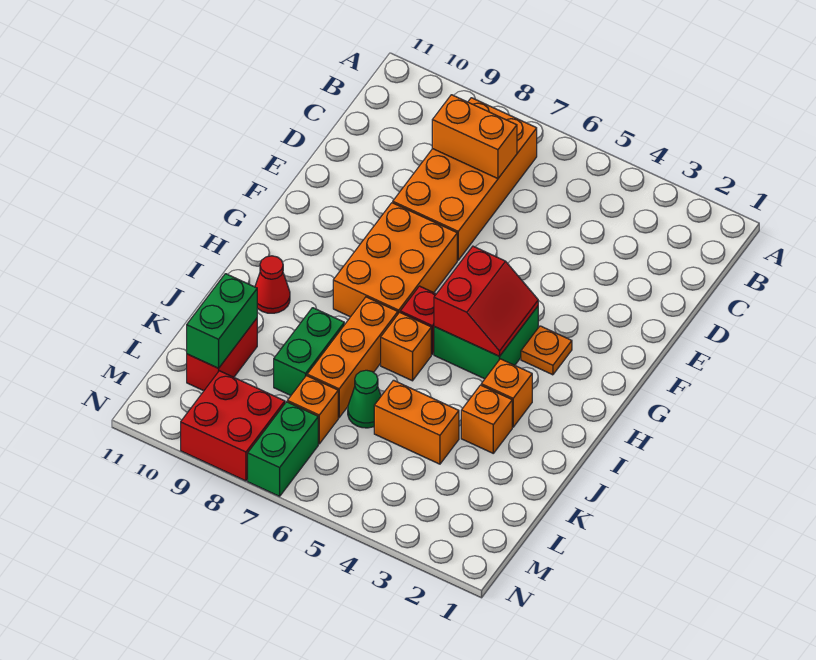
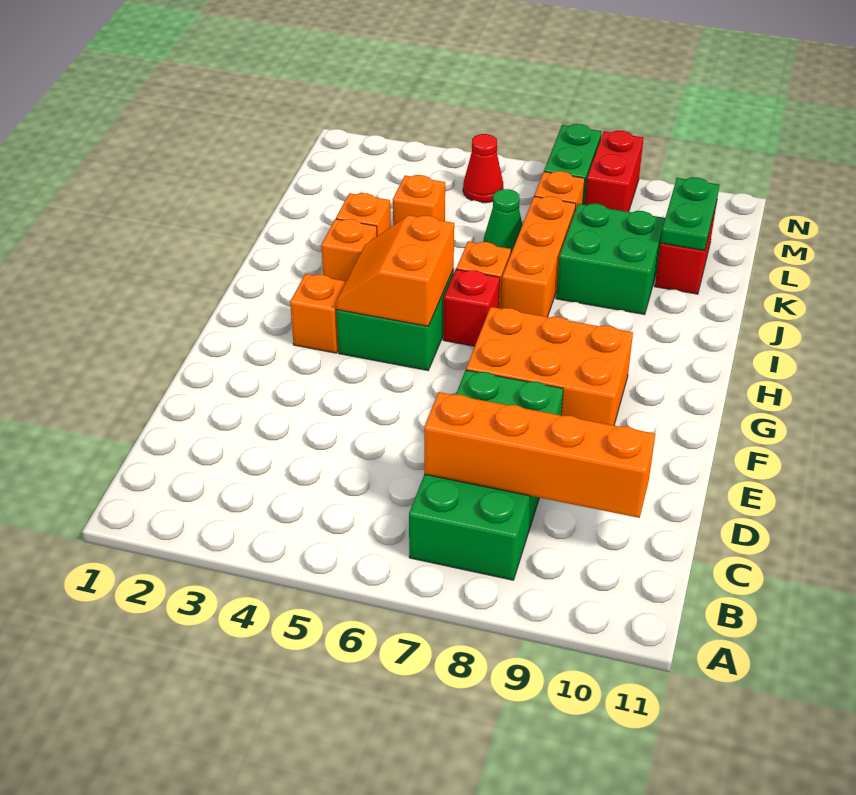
orange brick B7:E8 level 1 -> green brick B7:E8 level 1
orange brick C7:C8 level 2 -> orange brick C7:C10 level 2
orange brick F7:H8 level 1 -> orange brick F7:G9 level 1
orange plate G3 level 1 -> orange brick G3 level 1
red slope G4:H5 level 2 top 5 -> orange slope G4:H5 level 2 top 5
red cone I10 level 1 -> red cone M5 level 1
green brick J8:K8 level 1 -> green brick J8:K9 level 1
orange brick K4:K5 level 1 -> orange brick K4 level 1
green brick K10:L10 level 2 -> green plate K10:L10 level 2
red brick M8:N9 level 1 -> red brick M8:N8 level 1

